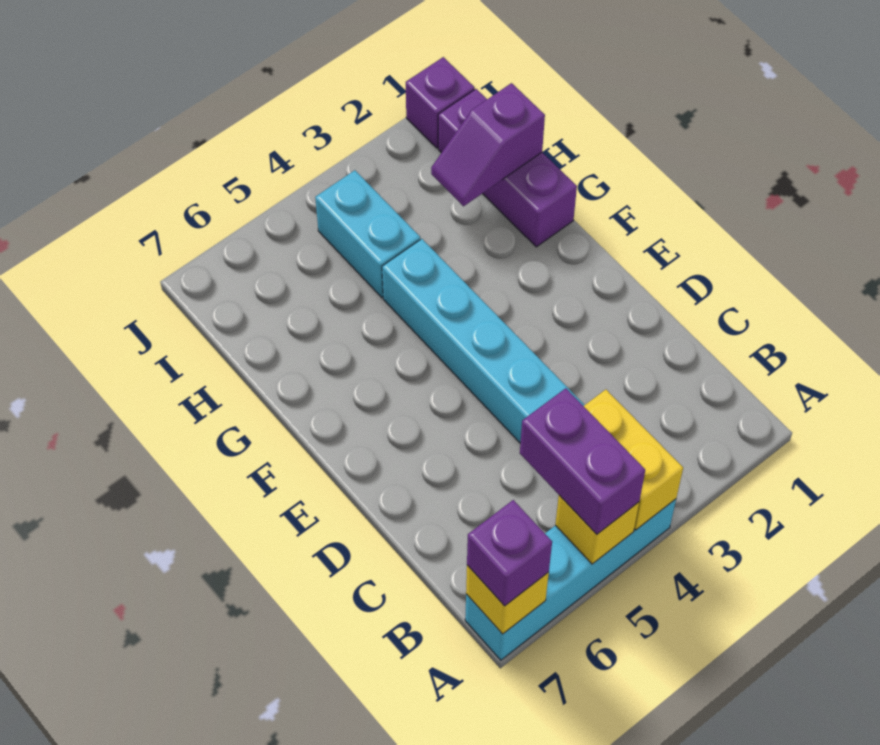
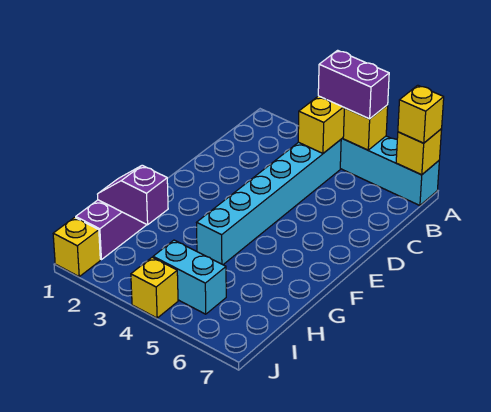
purple brick A5:B5 level 3 -> purple brick A4:A5 level 3
purple brick A7 level 3 -> yellow brick A7 level 3
purple slope H1:H2 level 2 top 1 -> purple slope H1:H2 level 2 top 2
cyan brick H4:I4 level 1 -> cyan brick I4:I5 level 1
purple brick J1 level 1 -> yellow brick J1 level 1
none -> yellow brick J4 level 1

